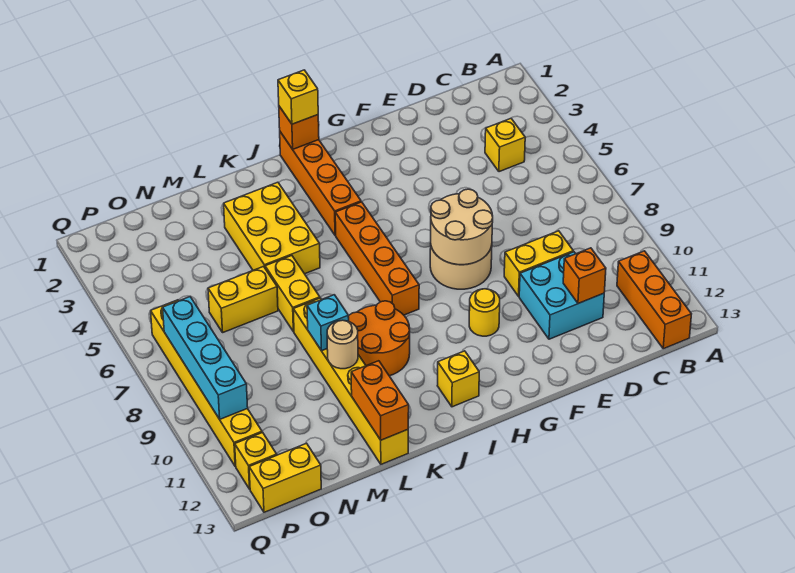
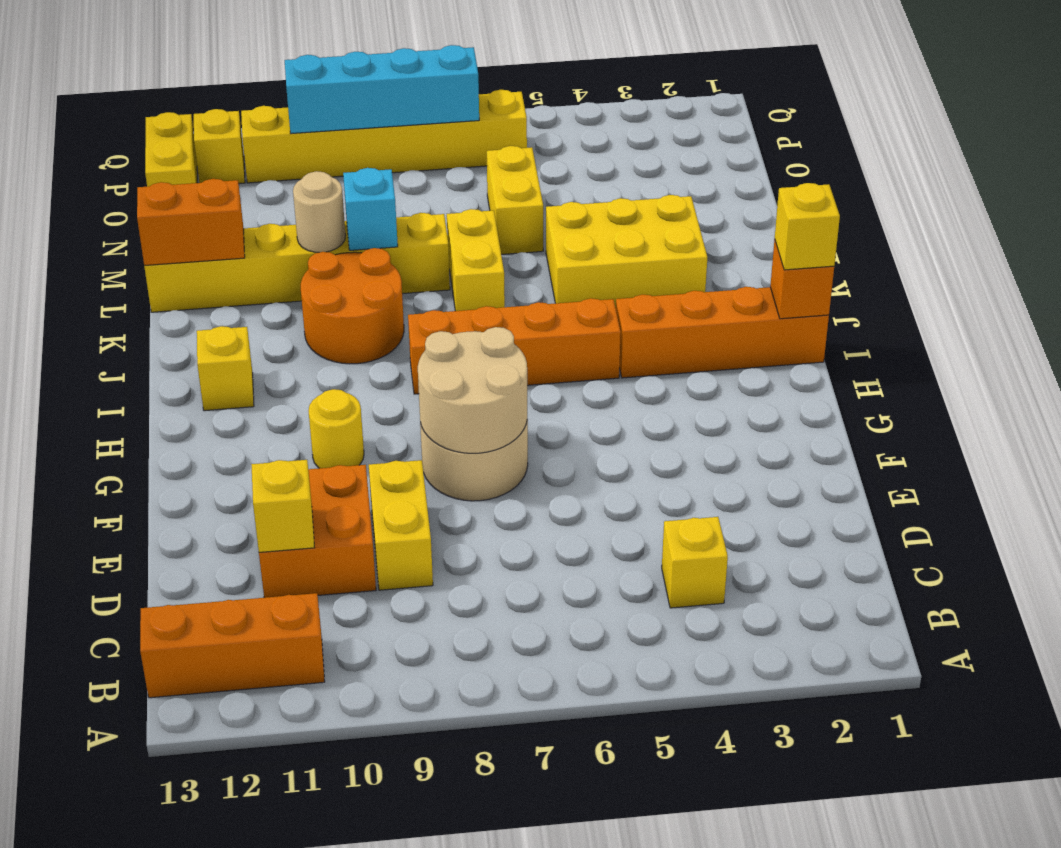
cyan brick D10:E11 level 1 -> orange brick D10:E11 level 1
orange brick D11 level 2 -> yellow brick D11 level 2
yellow brick L6:L7 level 1 -> yellow brick K7:L7 level 1

